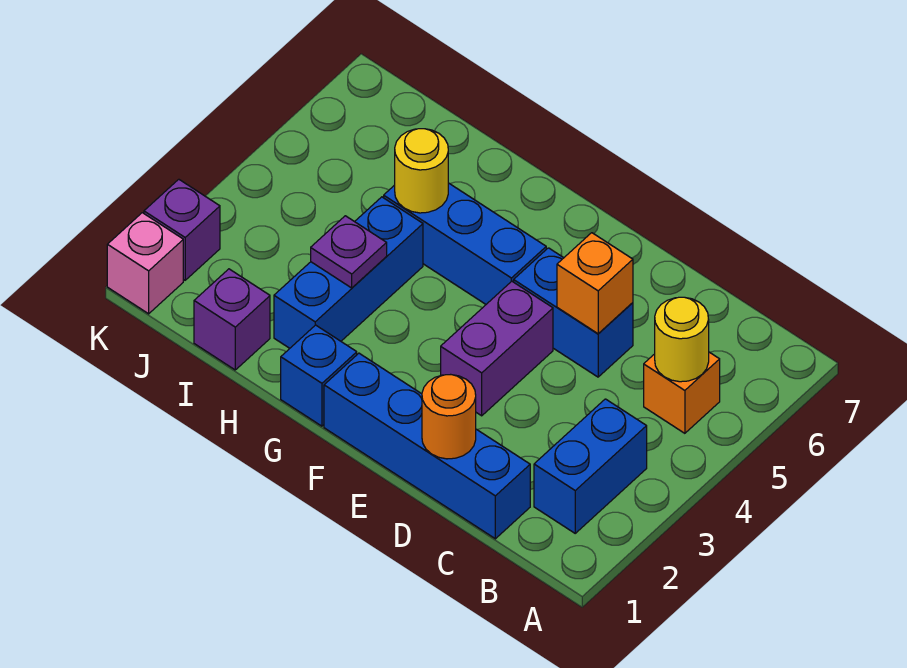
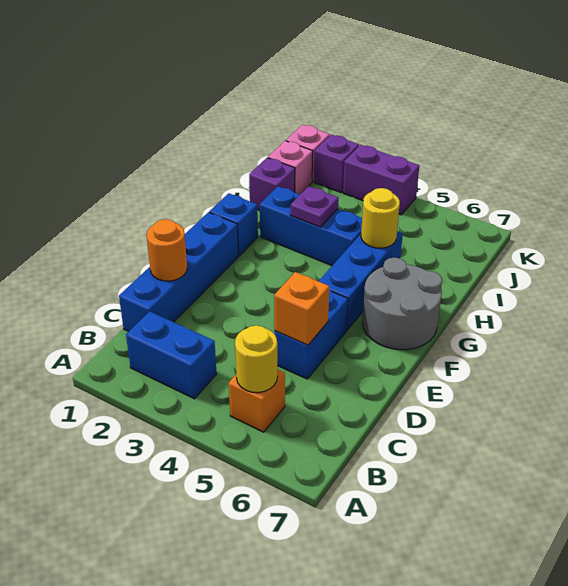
purple brick E3:E4 level 1 -> purple brick K3:K4 level 1
none -> grey round brick F6:G7 level 1
none -> pink brick J1 level 1

